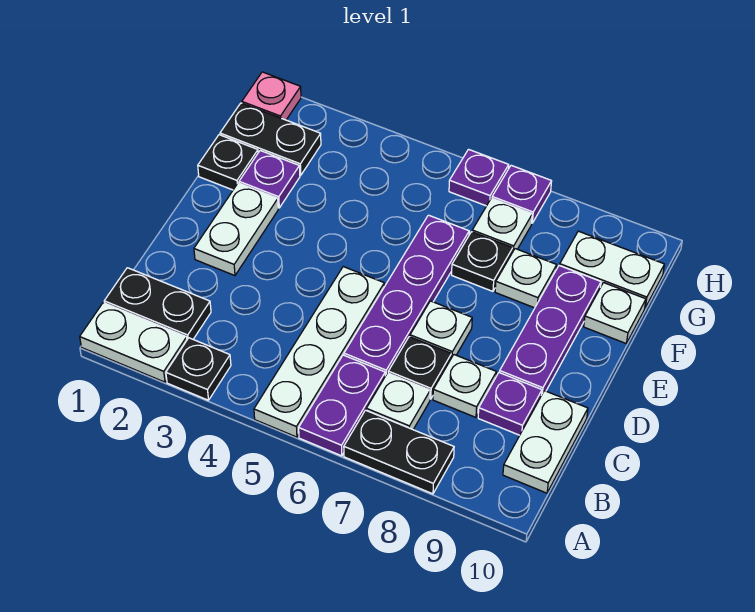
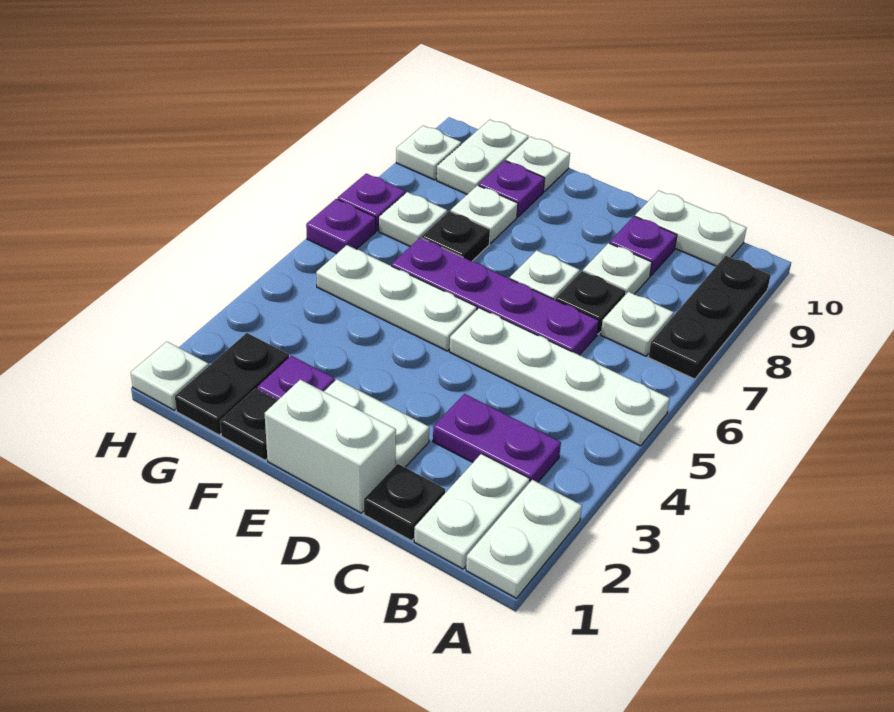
black plate A3 level 1 -> black plate C1 level 1
purple plate A6:B6 level 1 -> purple plate B3:C3 level 1
black plate A7:A8 level 1 -> black plate A7:A9 level 1
black plate B1:B2 level 1 -> white plate B1:B2 level 1
none -> white brick D1:E1 level 1
purple plate D9:F9 level 1 -> purple plate F9 level 1
none -> white plate E5:G5 level 1
pink plate H1 level 1 -> white plate H1 level 1
none -> white plate H9 level 1

